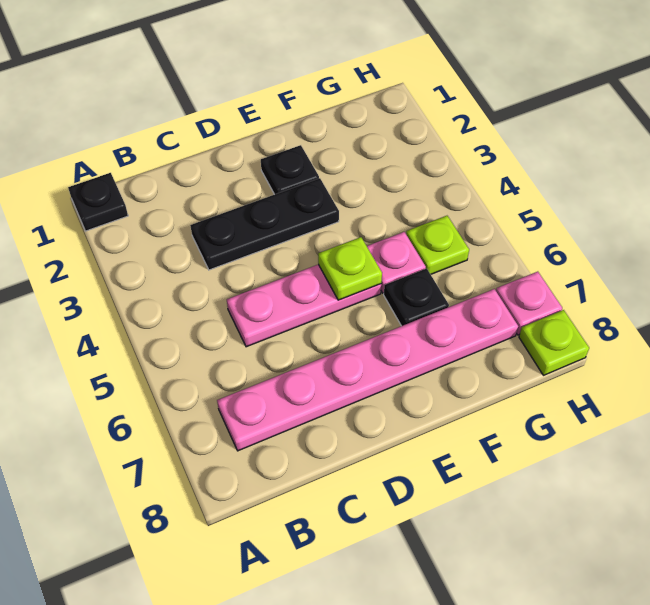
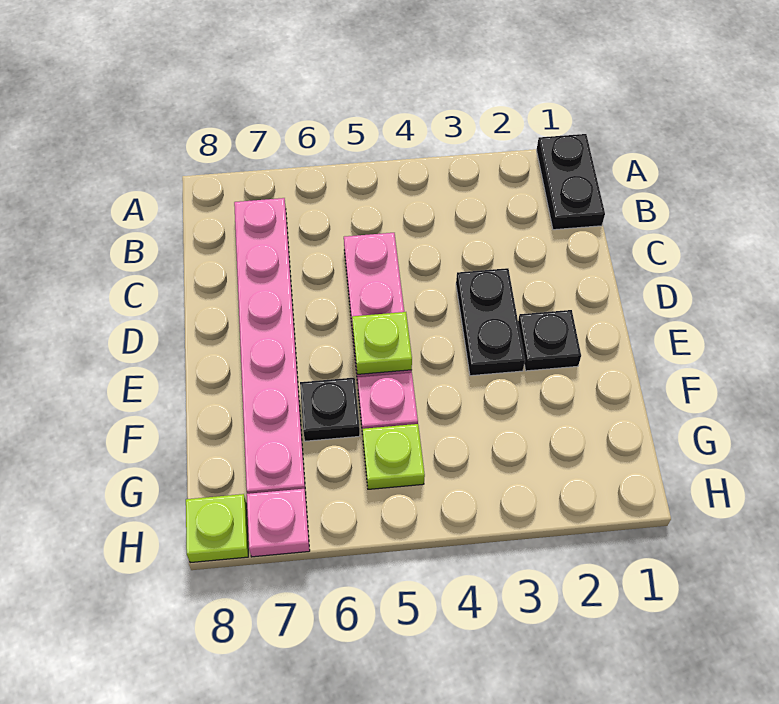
black plate A1 level 1 -> black plate A1:B1 level 1
black plate C3:E3 level 1 -> black plate D3:E3 level 1

